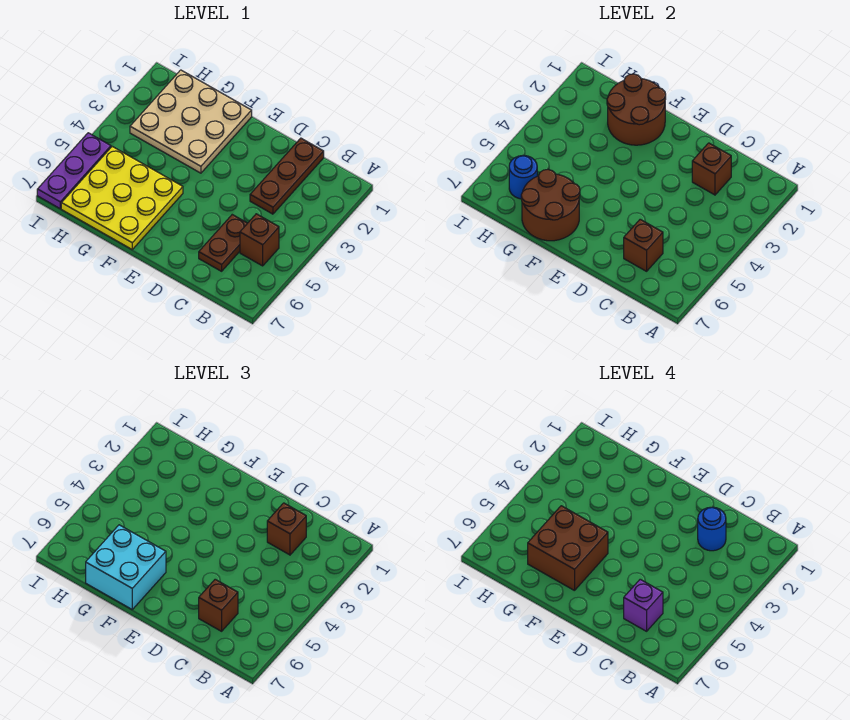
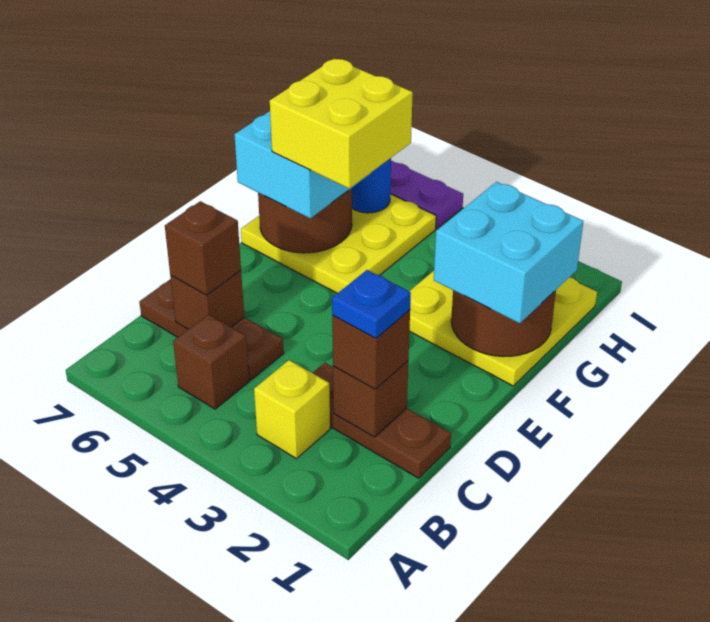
none -> yellow brick B3 level 1
blue round brick C2 level 4 -> blue plate C2 level 4
brown plate C5:C6 level 1 -> brown plate C5:C7 level 1
purple brick C6 level 4 -> none
tan plate F1:H3 level 1 -> yellow plate F1:H3 level 1
none -> cyan brick F1:G2 level 3
brown brick F5:G6 level 4 -> yellow brick F5:G6 level 4

